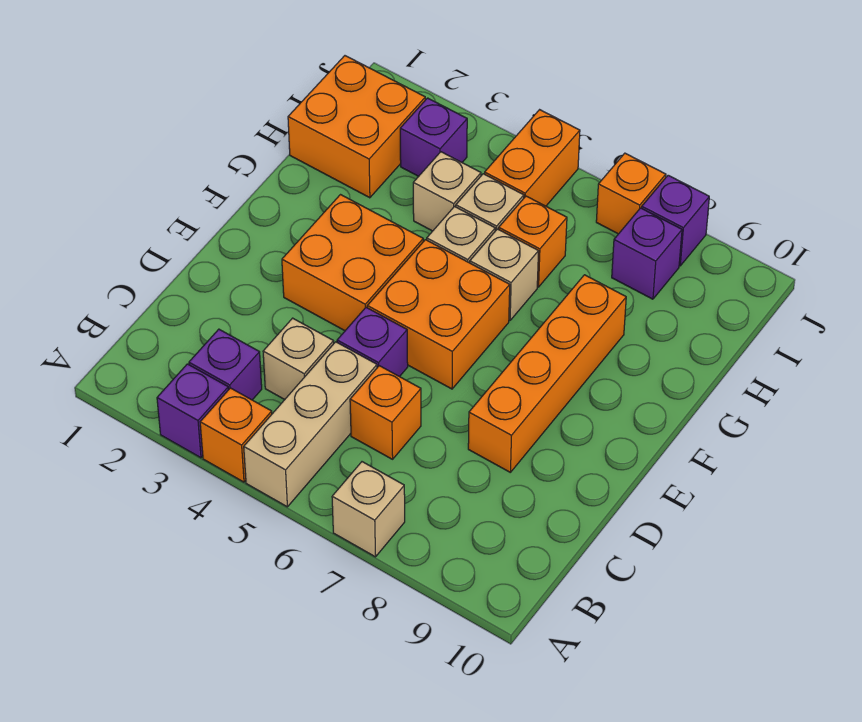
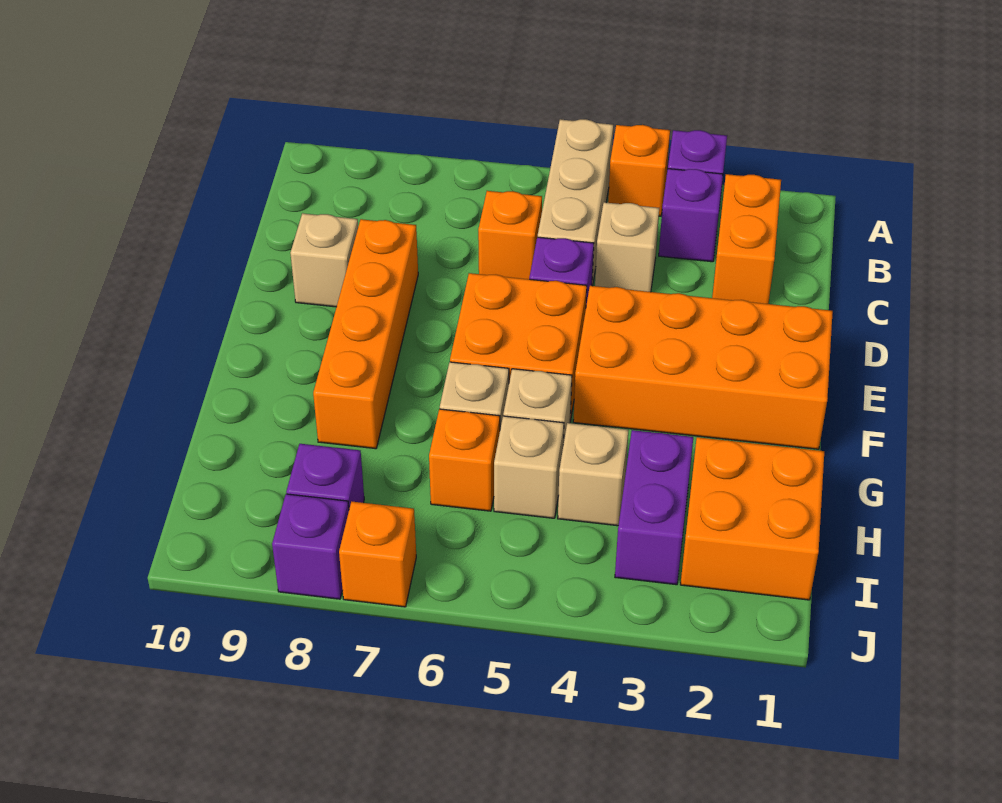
tan brick A7 level 1 -> tan brick D9 level 1
orange brick E3:F4 level 1 -> orange brick E1:F4 level 1
purple brick I3 level 1 -> purple brick H3:I3 level 1
orange brick I5:J5 level 1 -> orange brick B2:C2 level 1

